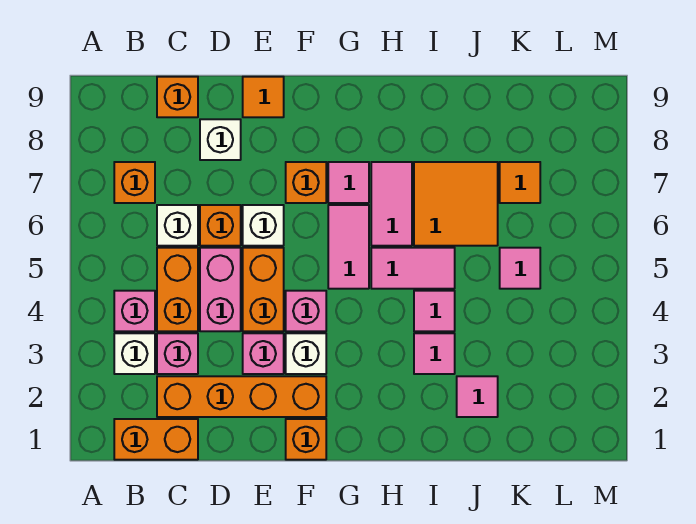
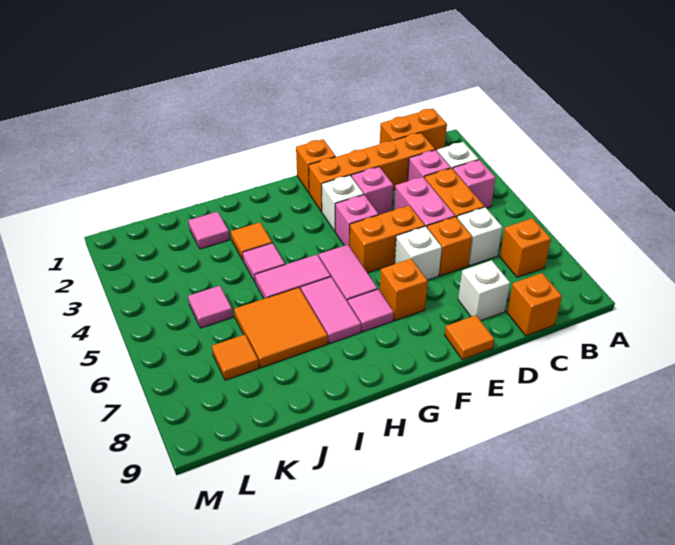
orange brick E4:E5 level 1 -> orange brick E5:F5 level 1
pink tile I3 level 1 -> orange tile I3 level 1

